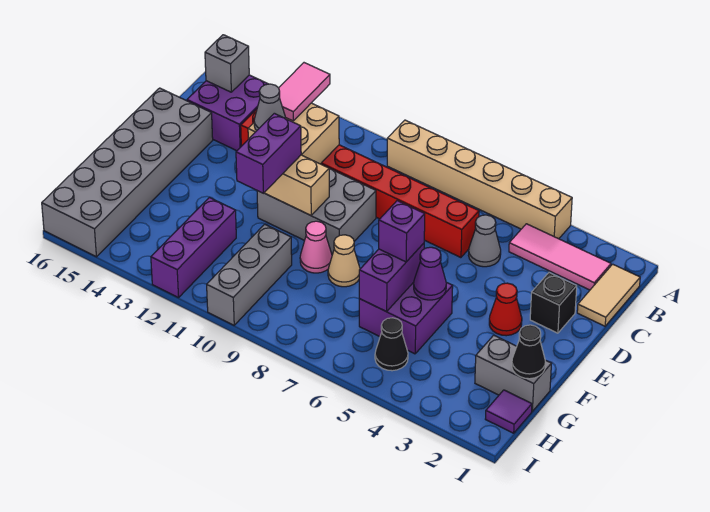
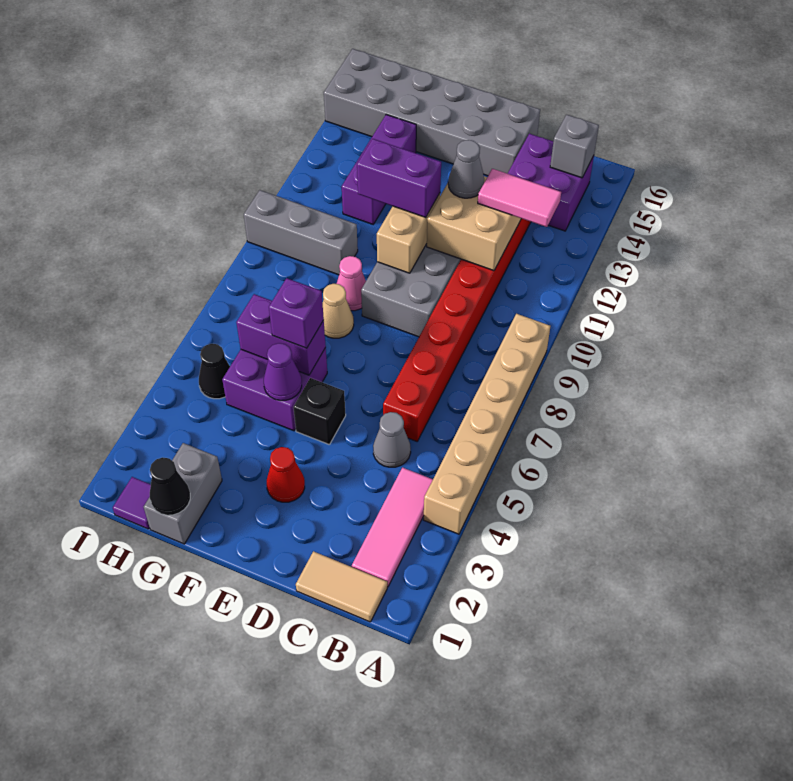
black brick D2 level 1 -> black brick E5 level 1
purple brick G12:I12 level 1 -> purple brick G12:G14 level 1

